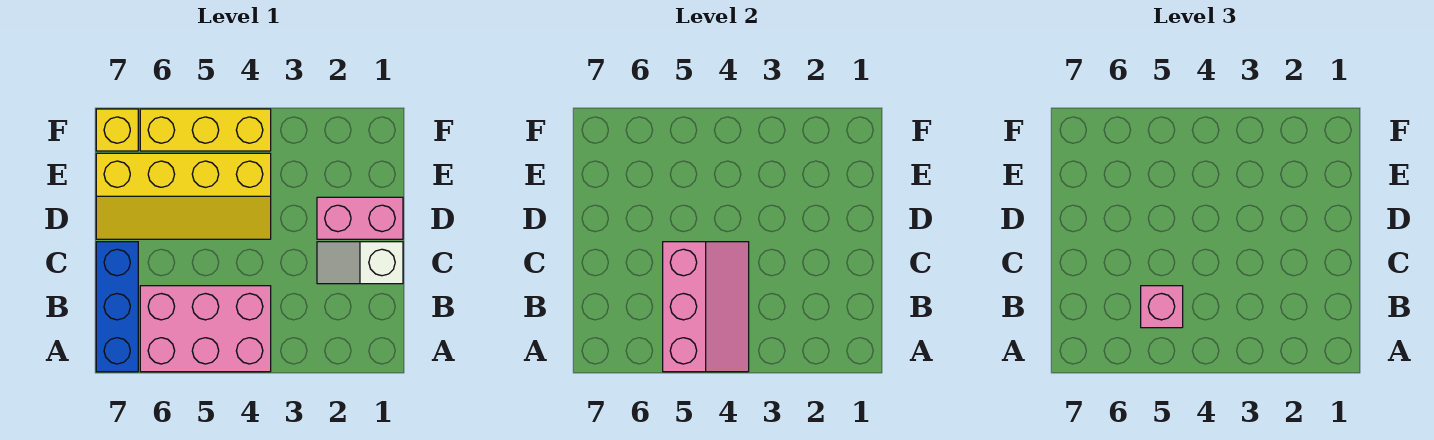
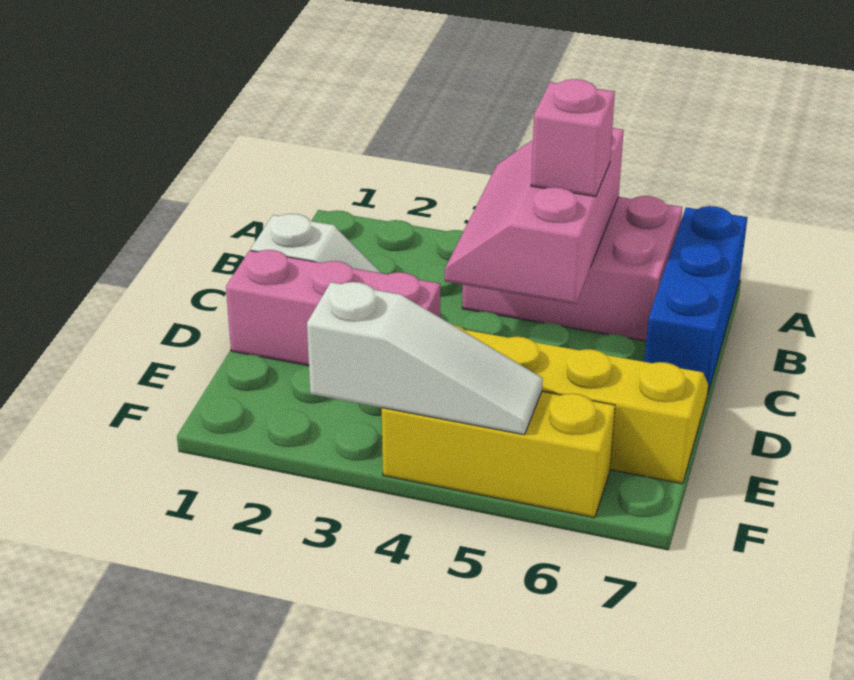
pink brick D1:D2 level 1 -> pink brick D1:D3 level 1
none -> white slope F3:F5 level 2 top 3
yellow brick F7 level 1 -> none

